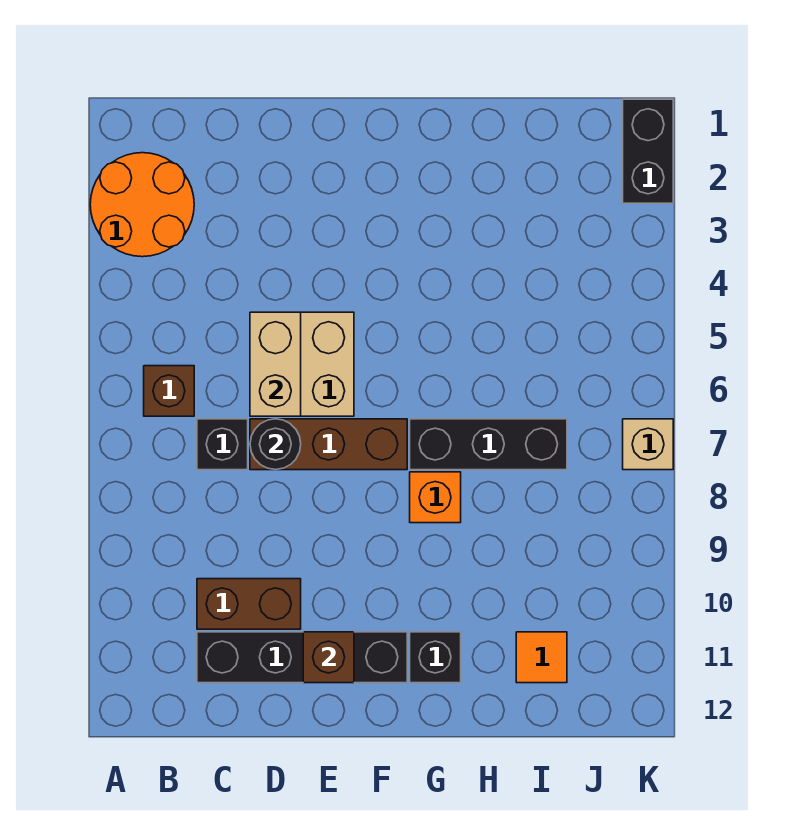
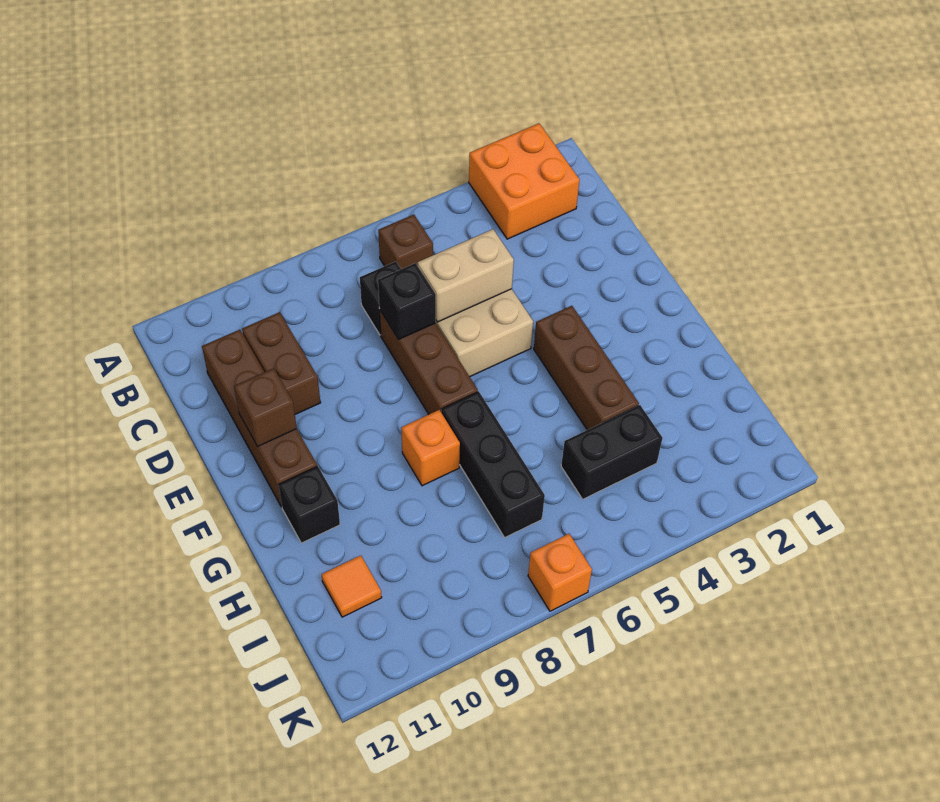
orange round brick A2:B3 level 1 -> orange brick A2:B3 level 1
black brick C11:F11 level 1 -> brown brick C11:F11 level 1
black round brick D7 level 2 -> black brick D7 level 2
none -> brown brick F4:H4 level 1
black brick K1:K2 level 1 -> black brick I4:I5 level 1
tan brick K7 level 1 -> orange brick K7 level 1

